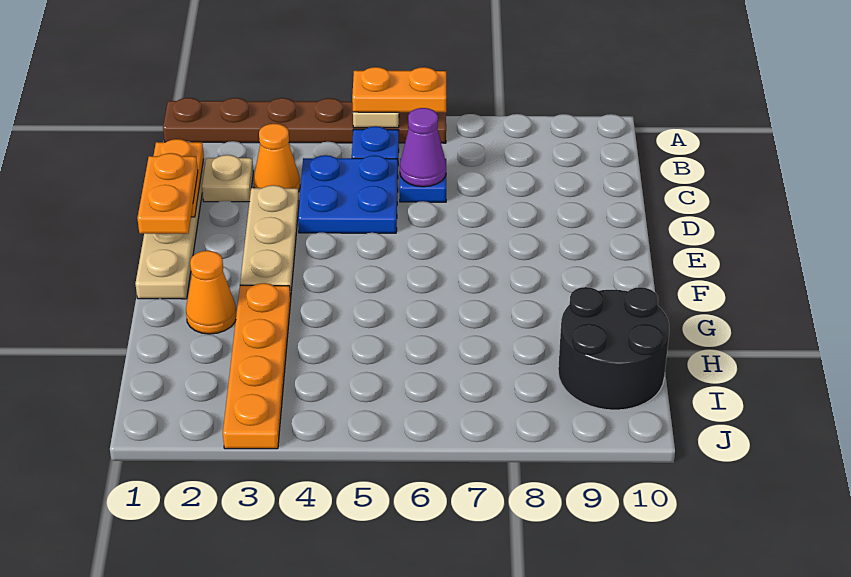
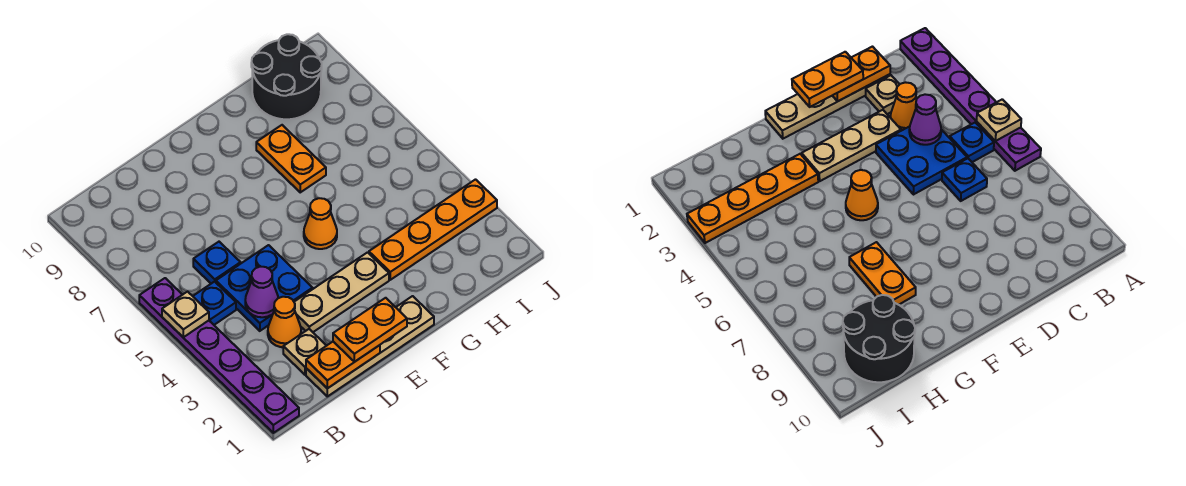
brown plate A1:A6 level 1 -> purple plate A1:A6 level 1
orange plate A5:A6 level 3 -> orange plate G7:G8 level 1
purple cone C6 level 2 -> purple cone C4 level 2
orange cone G2 level 1 -> orange cone F5 level 1

